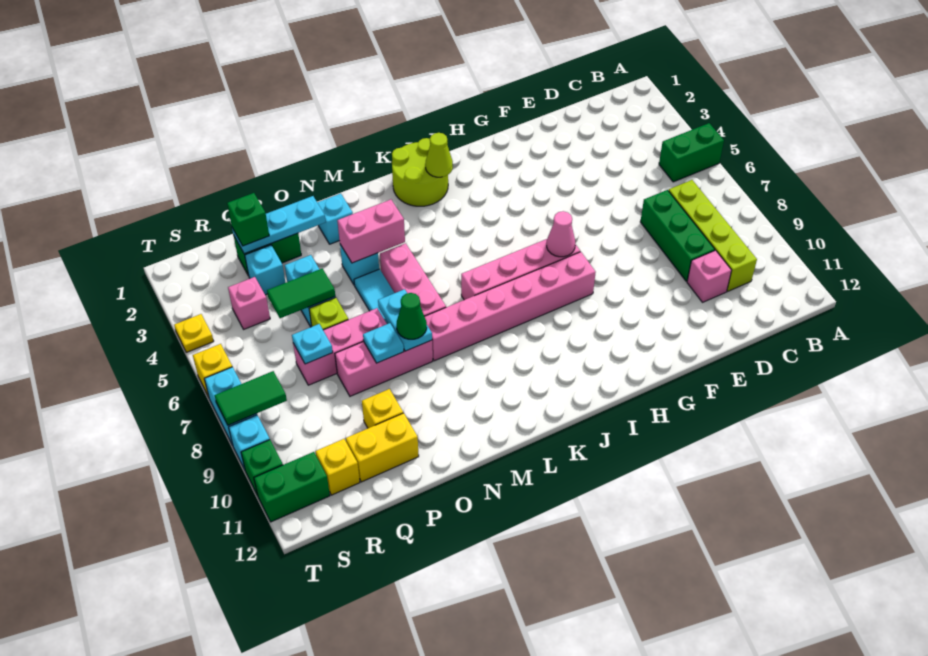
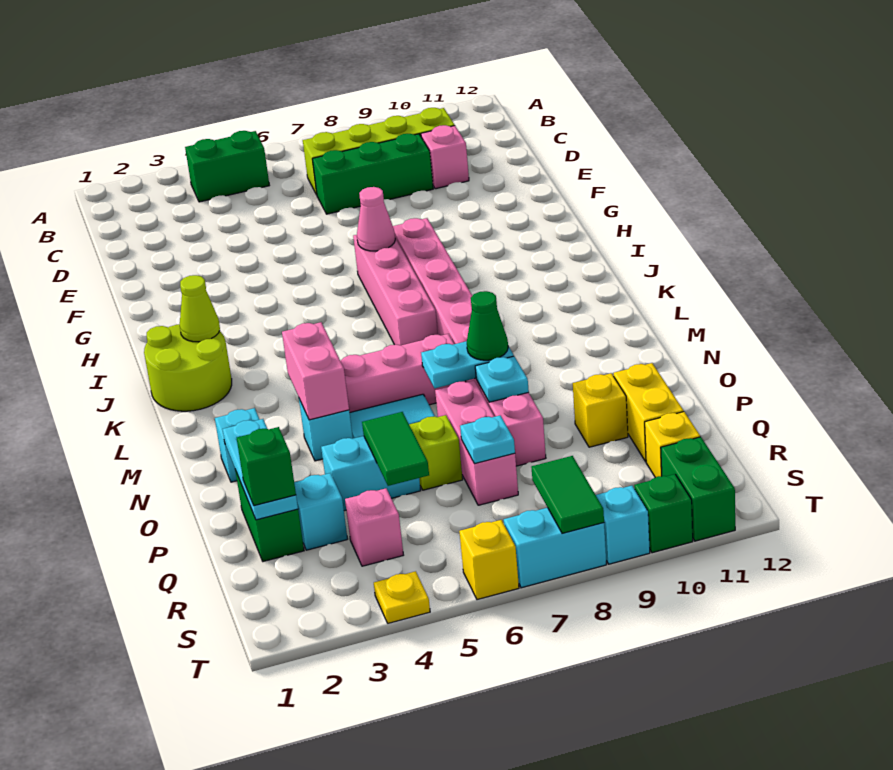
green brick A5:B5 level 1 -> green brick B4:B5 level 1

